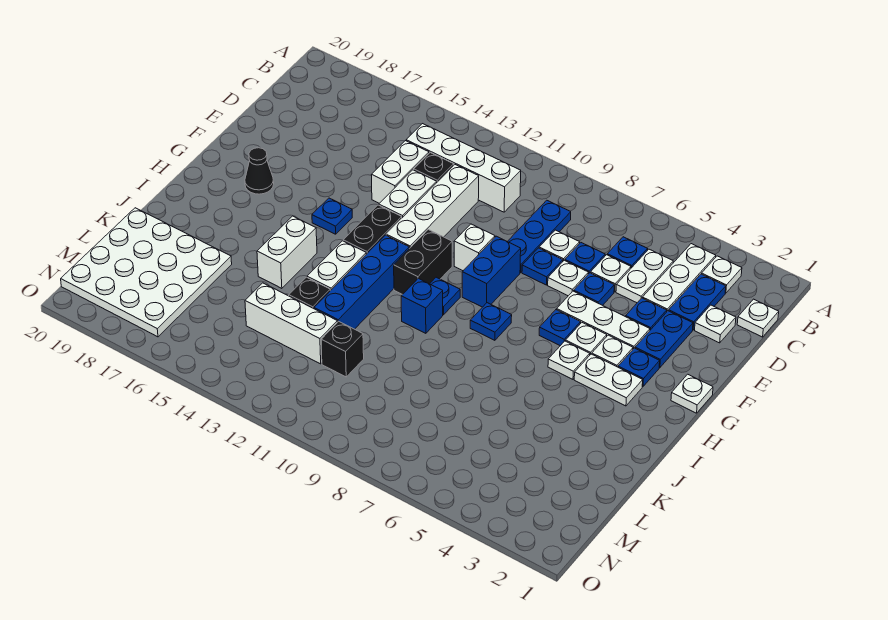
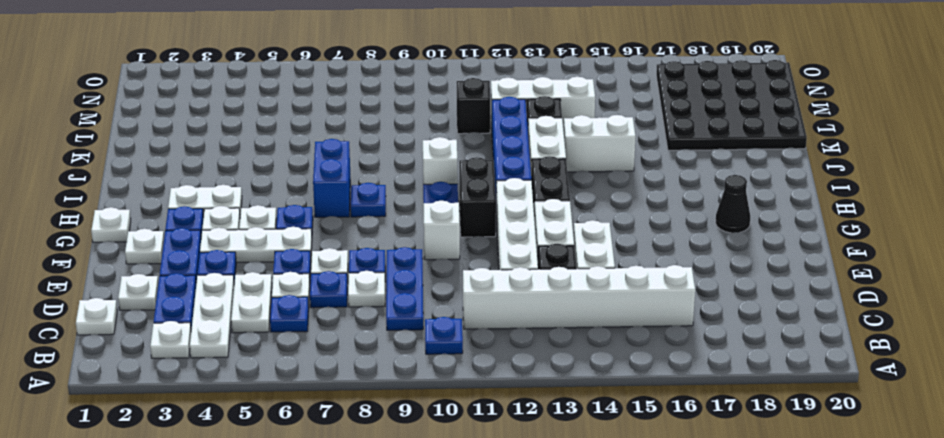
white brick C11:C14 level 1 -> white brick C11:C16 level 1
blue brick F9:G9 level 1 -> blue brick H7:I7 level 1
blue plate G15 level 1 -> blue plate B10 level 1
white plate H5 level 1 -> white plate F2 level 1
blue brick I10 level 1 -> white brick I10 level 1
white brick I15:J15 level 1 -> white brick J14:J15 level 1
white plate K17:N20 level 1 -> black plate K17:N20 level 1

